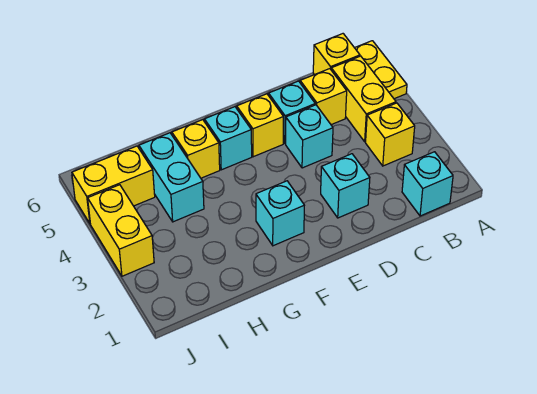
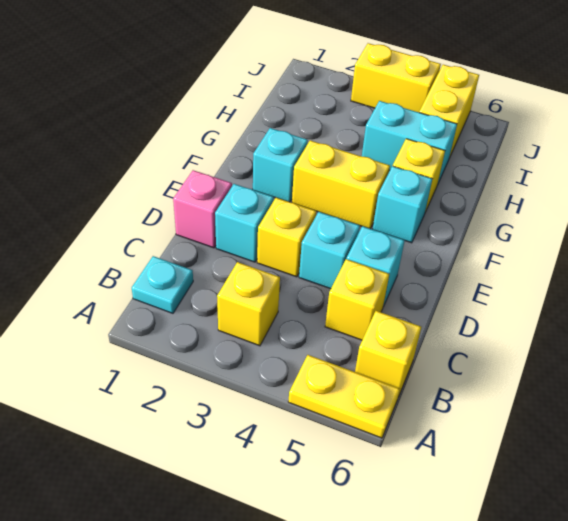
cyan brick B1 level 1 -> cyan plate B1 level 1
yellow brick B4:B5 level 1 -> yellow brick F3:F4 level 1
none -> pink brick D1 level 1
yellow brick E5 level 1 -> yellow brick D3 level 1

